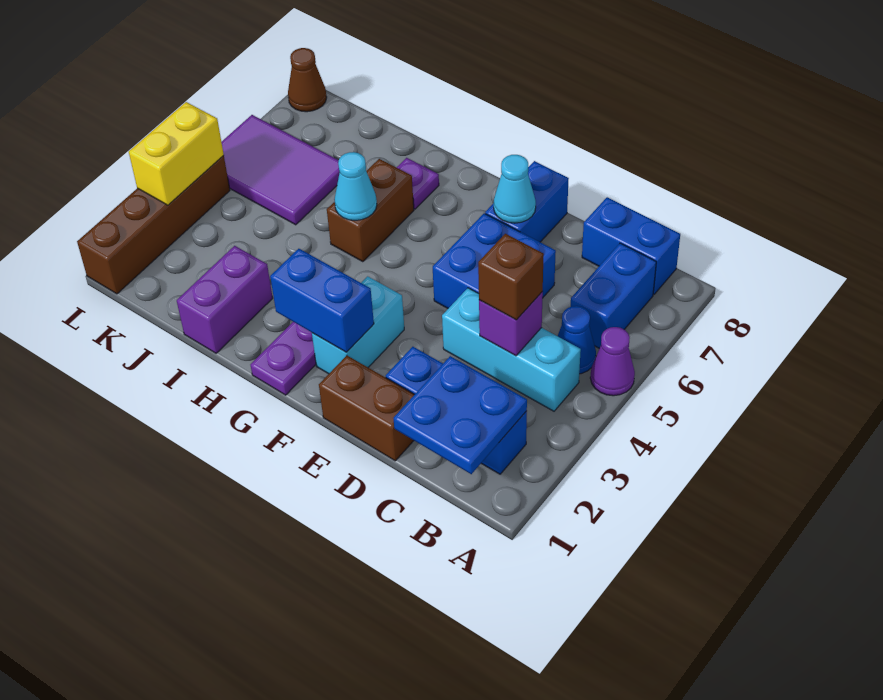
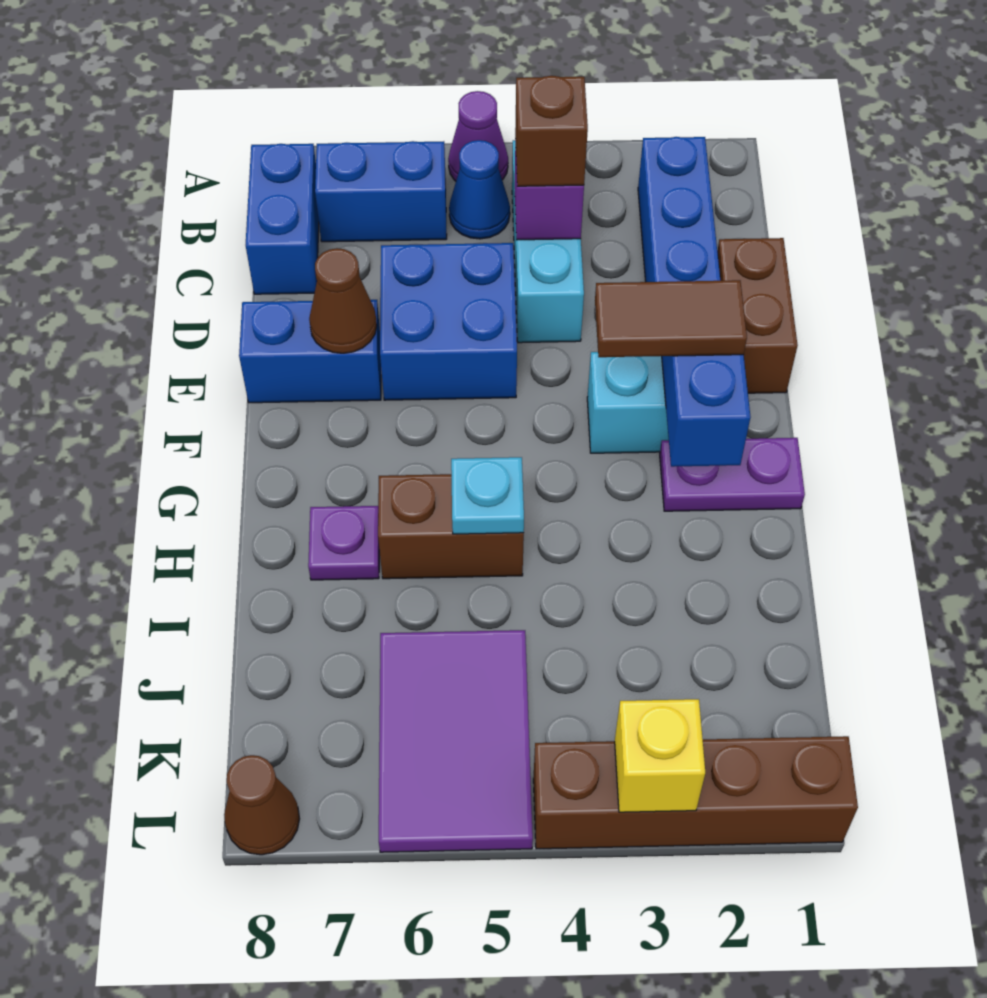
blue plate B1:C2 level 2 -> none
cyan cone E7 level 2 -> brown cone E7 level 2
none -> brown tile F2:F3 level 3
cyan cone H5 level 2 -> cyan plate H5 level 2
purple brick I1:I2 level 1 -> none
yellow brick L3:L4 level 2 -> yellow brick L3 level 2

